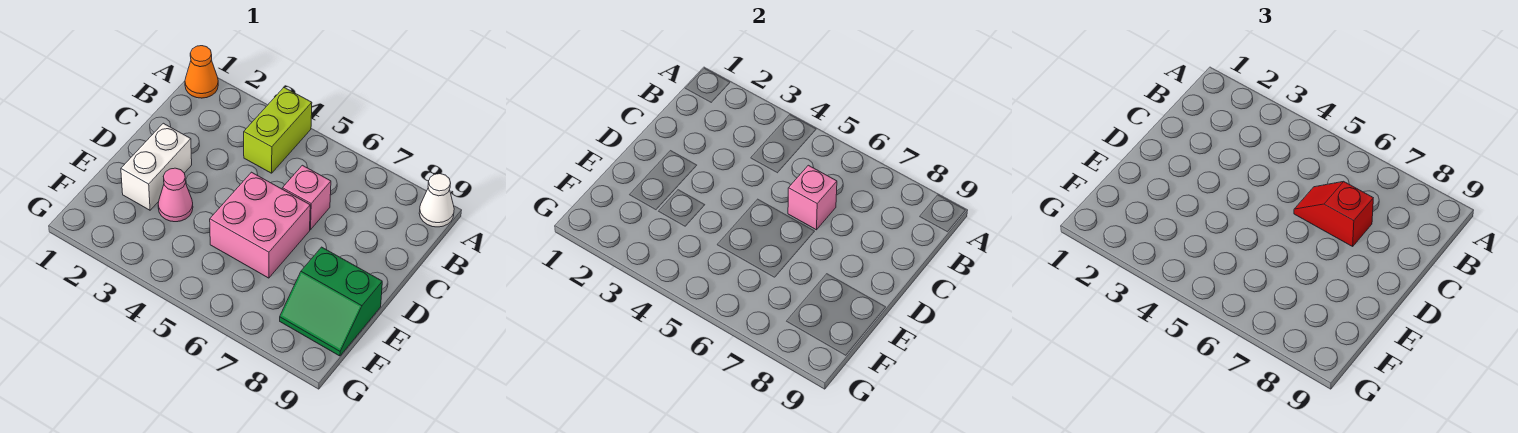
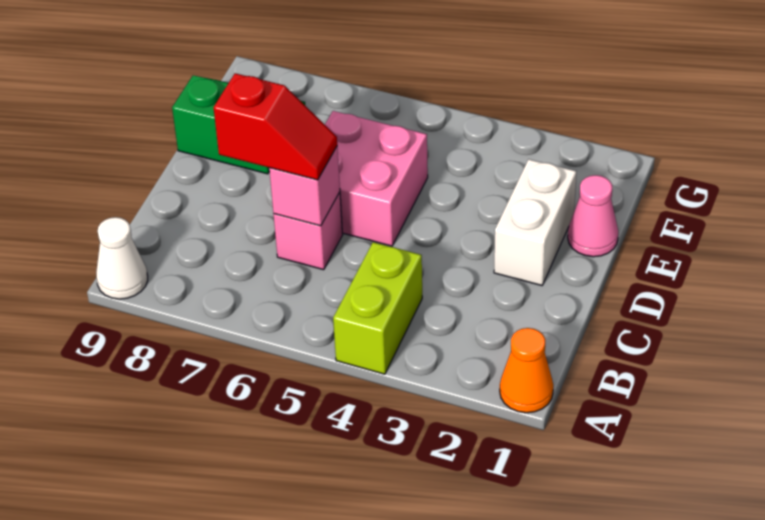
pink cone E3 level 1 -> pink cone E1 level 1

